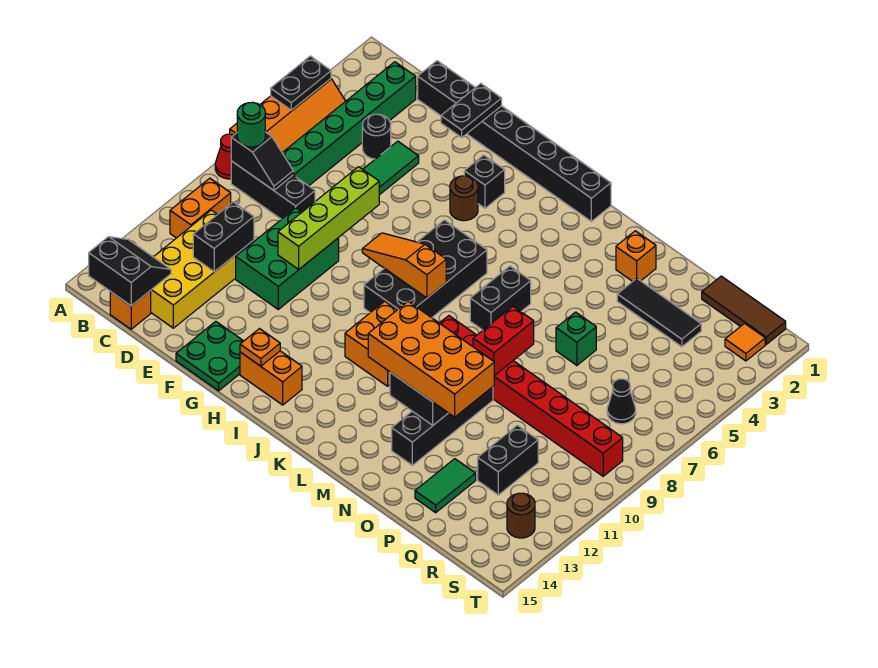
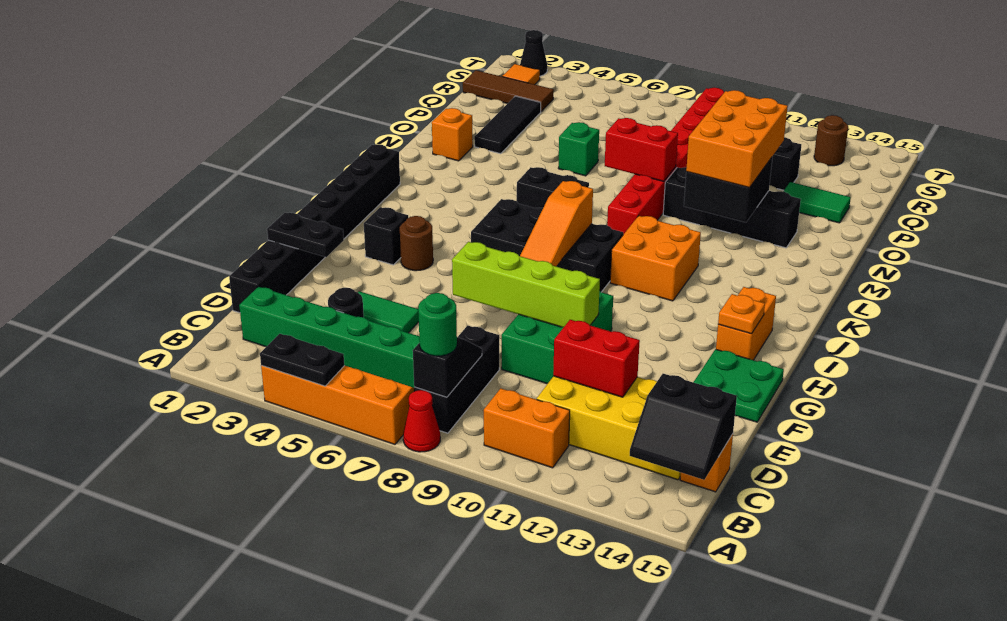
black slope B14:C15 level 2 top 15 -> black slope B14:C15 level 2 top C
black brick D11:D12 level 2 -> red brick D11:D12 level 2
green brick E9:F11 level 1 -> green brick E9:G10 level 1
orange brick L11:O12 level 3 -> orange brick M11:O12 level 3
brown tile Q1:S1 level 1 -> brown tile R1:R3 level 1
black cone R7 level 1 -> black cone T2 level 1

